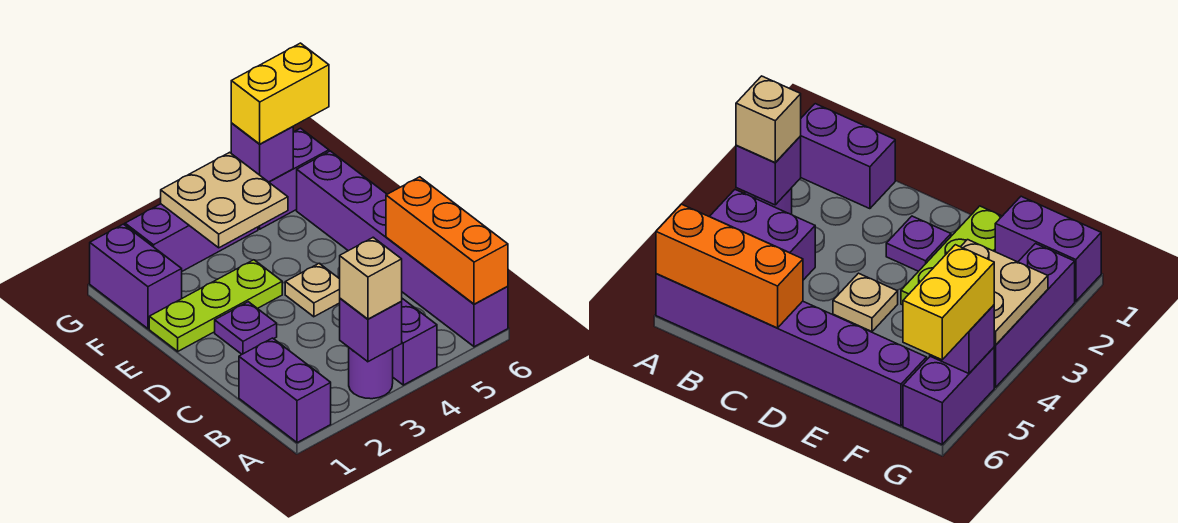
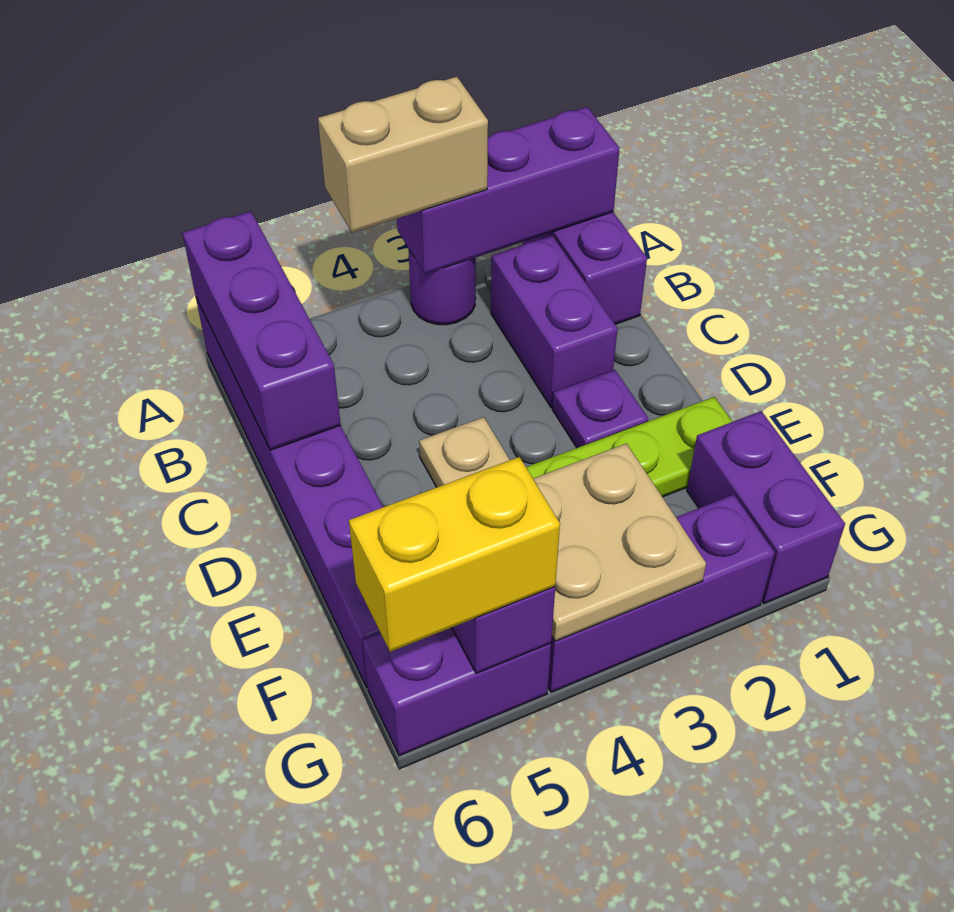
purple brick A3 level 2 -> purple brick A1:A3 level 2
tan brick A3 level 3 -> tan brick A3:A4 level 3
purple brick A4:B4 level 1 -> purple brick B2:C2 level 1
orange brick A6:C6 level 2 -> purple brick A6:C6 level 2

